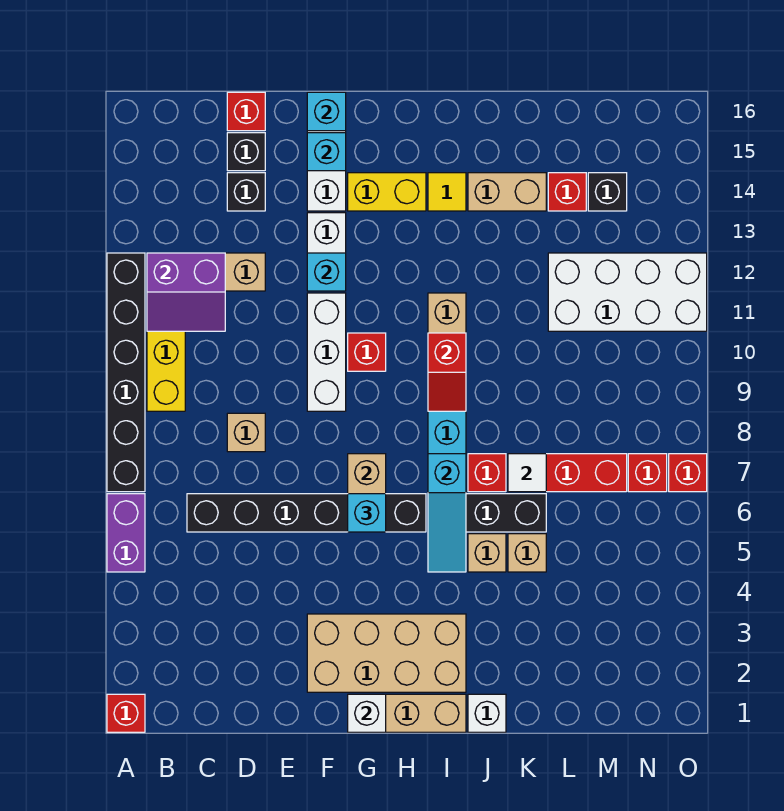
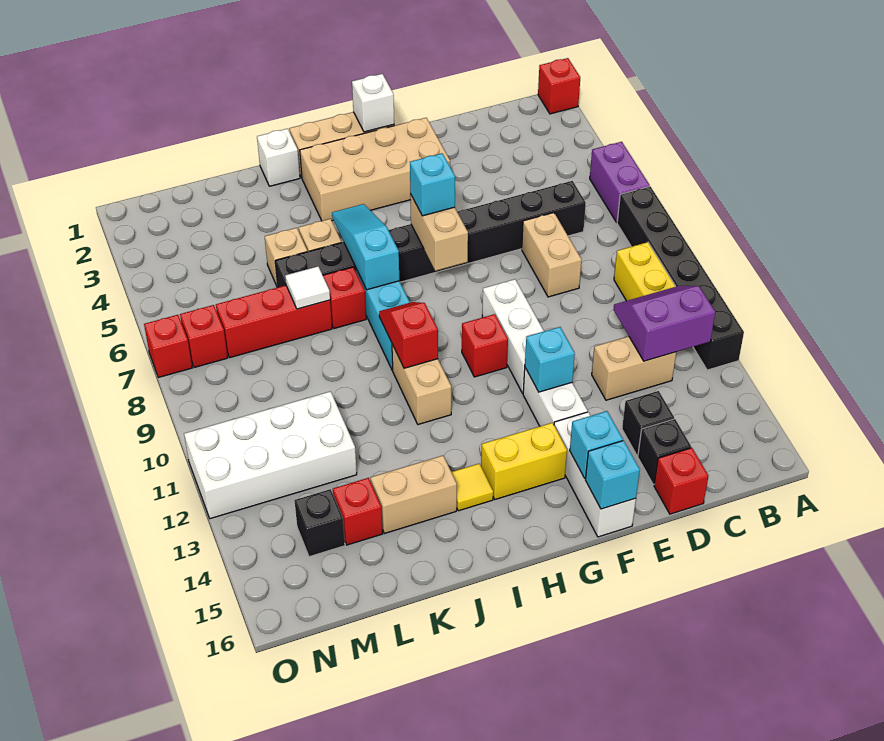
tan brick D8 level 1 -> tan brick D7:D8 level 1

